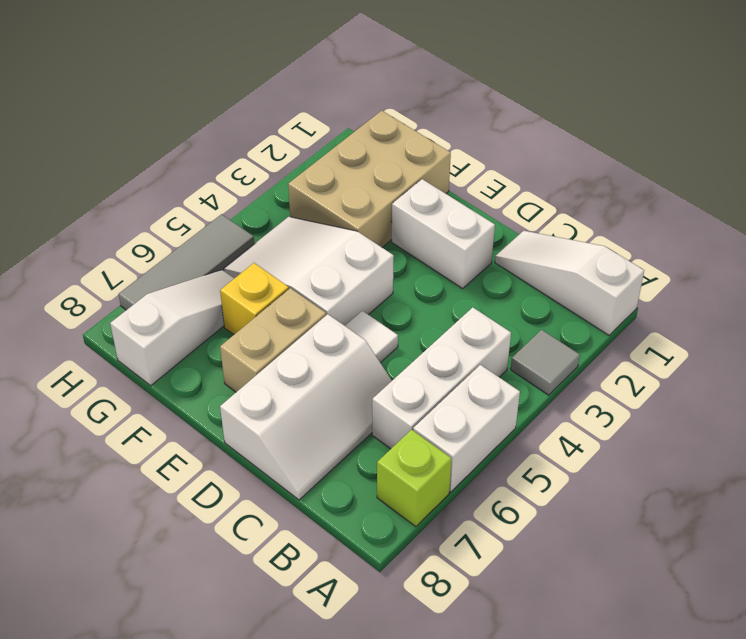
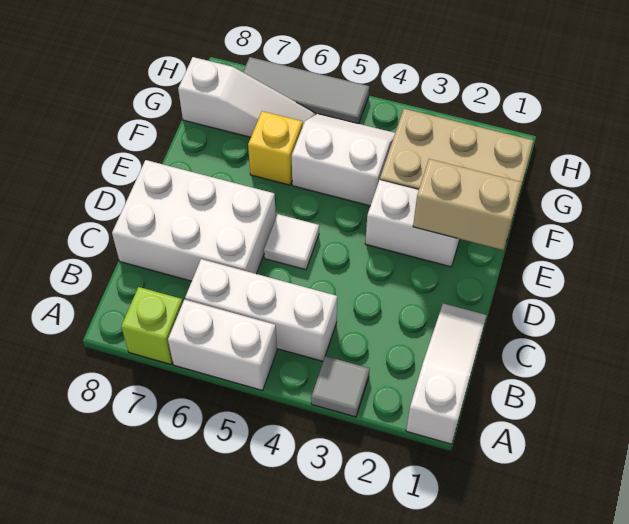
white slope C6:D8 level 1 top D -> white brick C6:D8 level 1
white brick D2:E2 level 1 -> white brick E2:E3 level 1
white slope E4:G5 level 1 top E -> white slope F4:G5 level 1 top F
tan brick E6:E7 level 1 -> tan brick E1:E2 level 2

